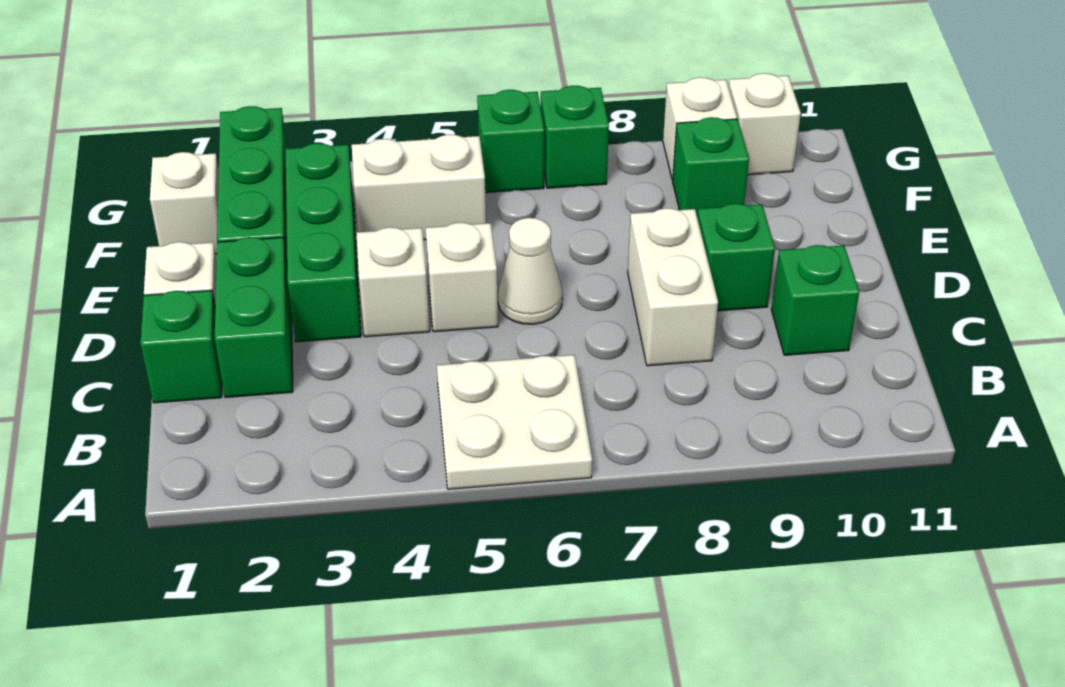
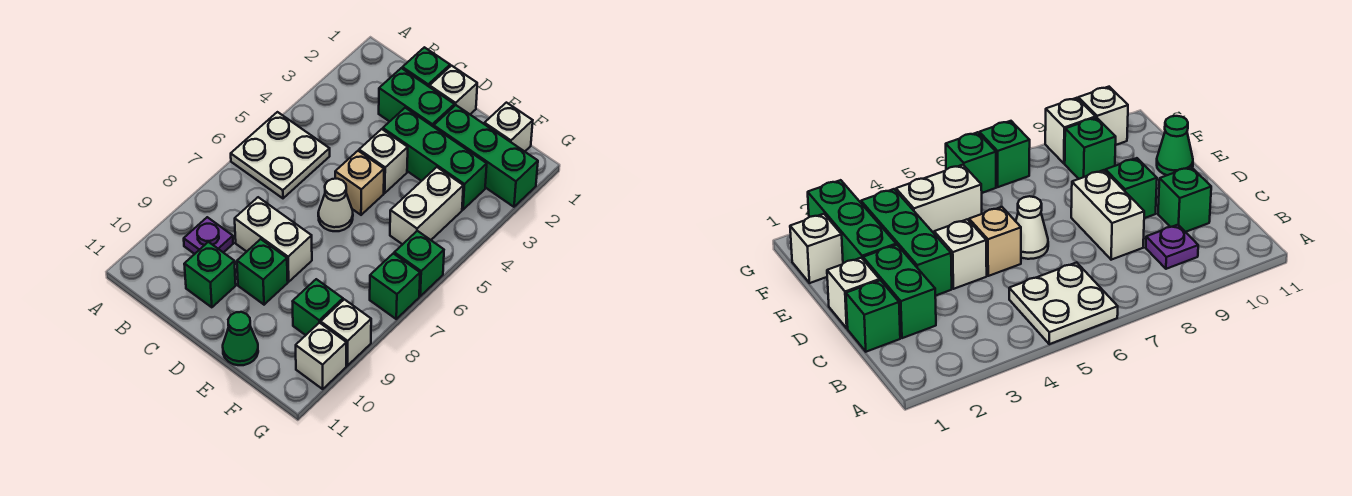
none -> purple plate B9 level 1
white brick D5 level 1 -> tan brick D5 level 1
none -> green cone E11 level 1

